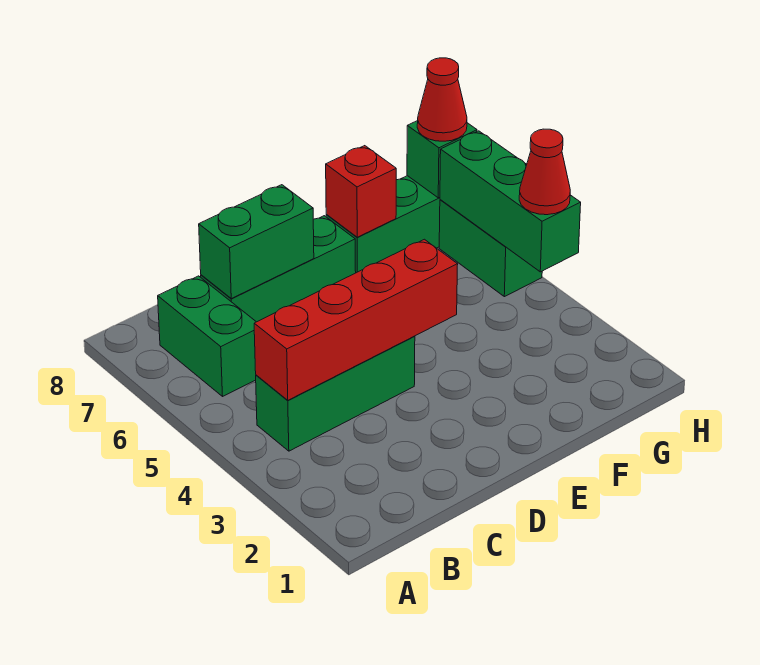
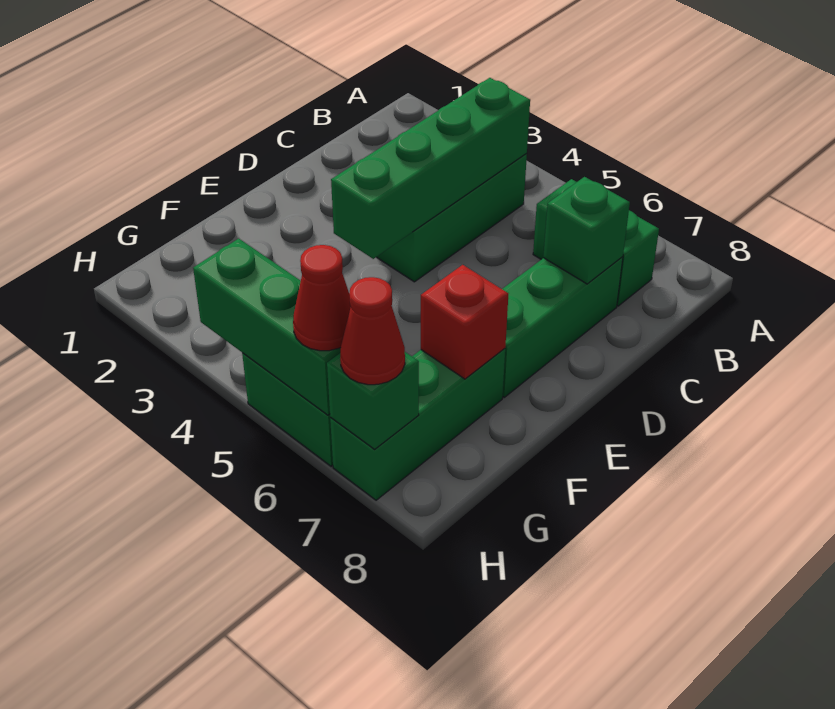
red brick B4:E4 level 2 -> green brick B4:E4 level 2
green brick C7:D7 level 2 -> green brick C7 level 2
red cone H4 level 3 -> red cone H6 level 3

